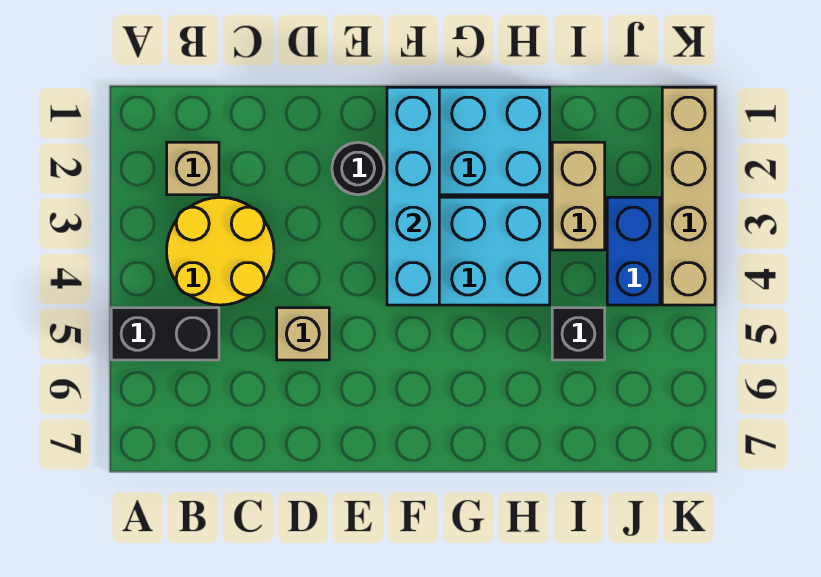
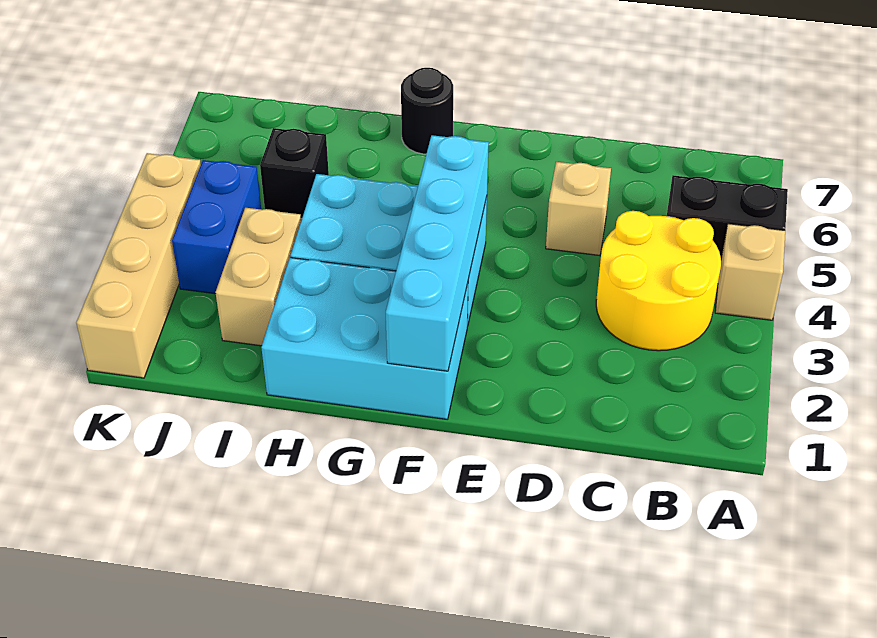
tan brick B2 level 1 -> tan brick A4 level 1
black round brick E2 level 1 -> black round brick G7 level 1

